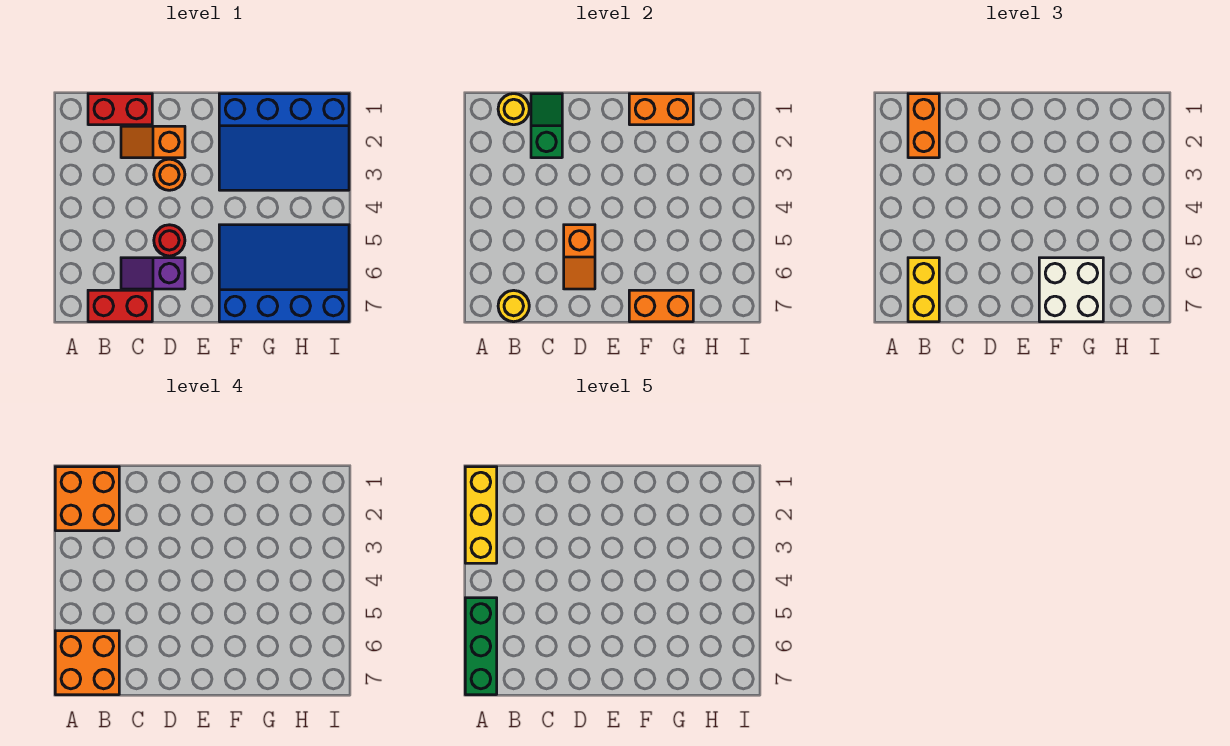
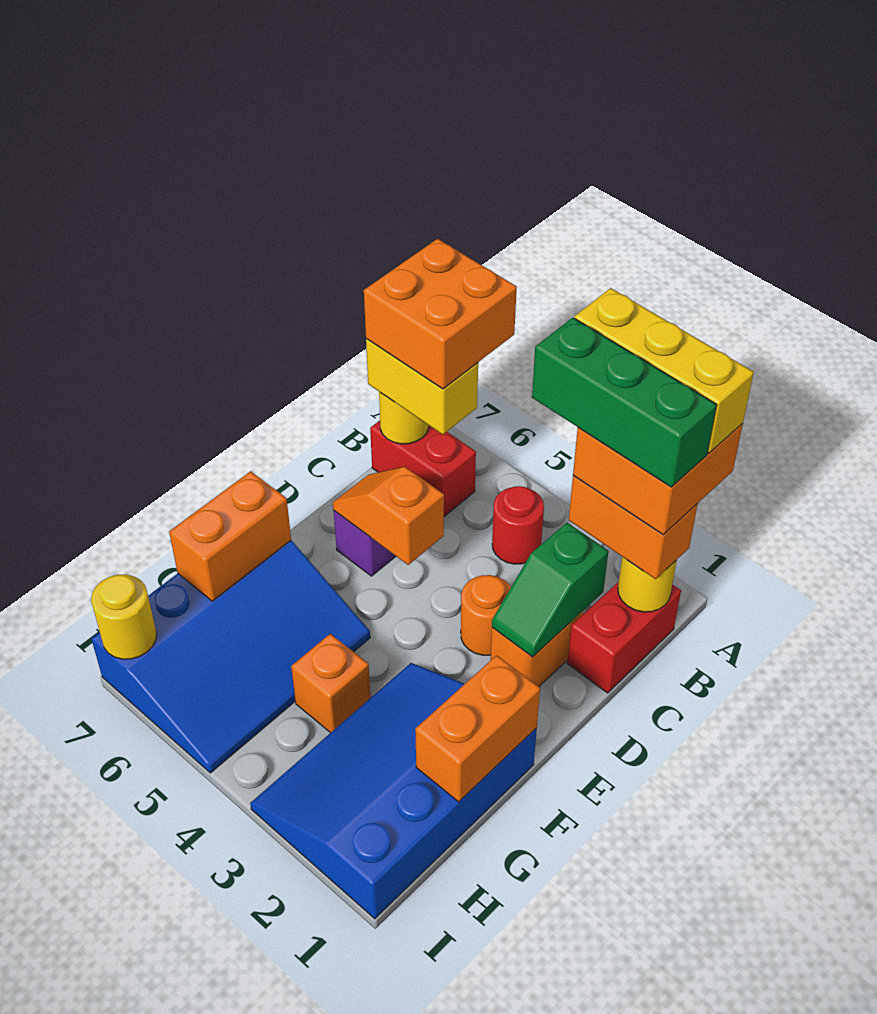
green brick A5:A7 level 5 -> green brick B1:B3 level 5
red brick B7:C7 level 1 -> red brick B6:B7 level 1
green slope C1:C2 level 2 top 2 -> green slope C2:D2 level 2 top C
red round brick D5 level 1 -> red round brick B4 level 1
white brick F6:G7 level 3 -> none
none -> orange brick G4 level 1
none -> yellow round brick I7 level 2

